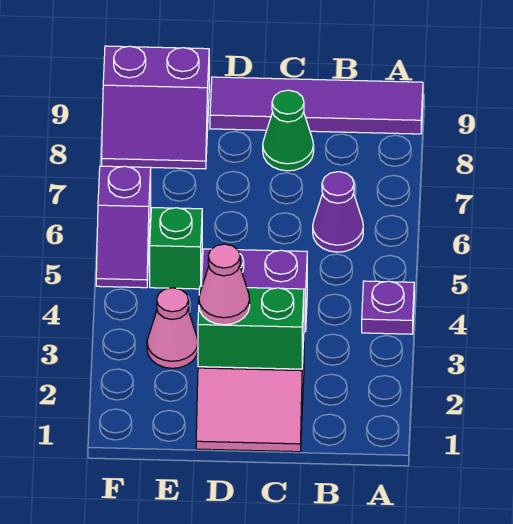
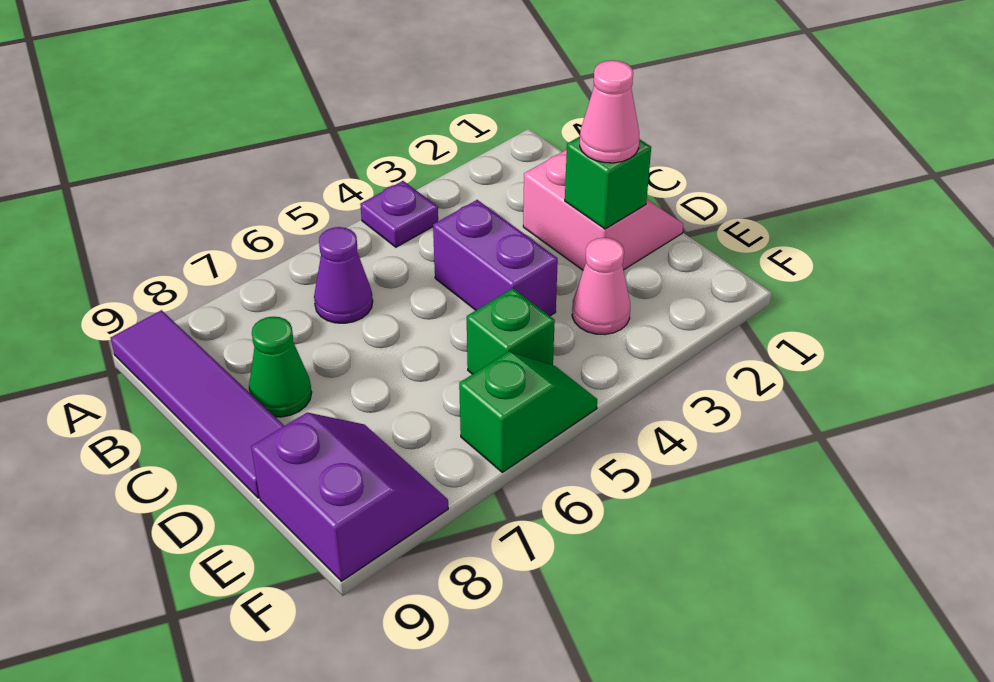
green brick C2:D2 level 2 -> green brick D2 level 2
purple slope F5:F6 level 1 top 6 -> green slope F5:F6 level 1 top 6

